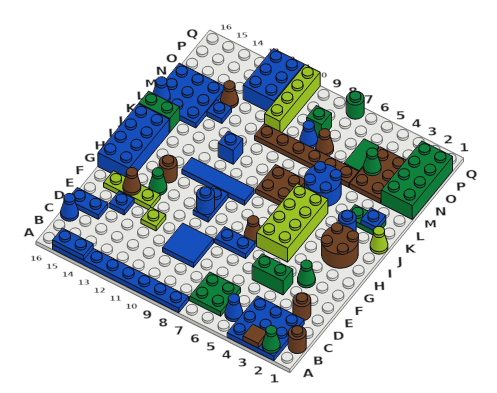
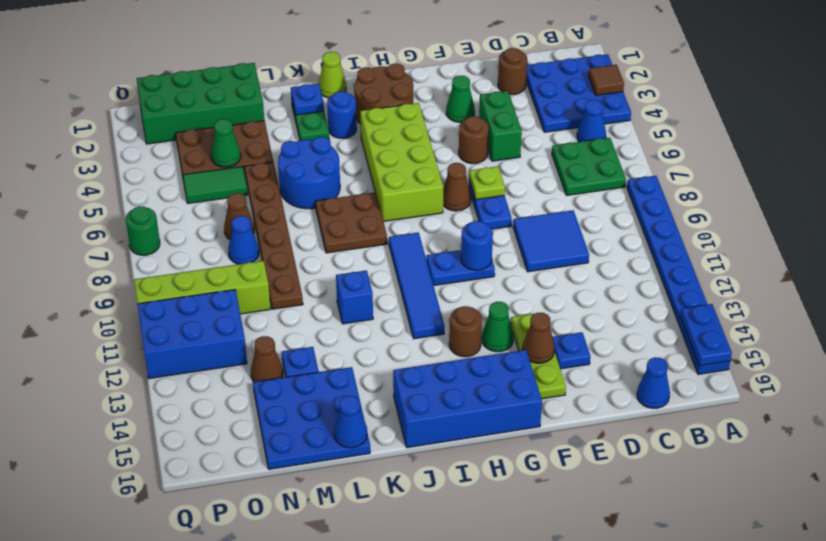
green cone A2 level 2 -> none
brown round brick B1 level 1 -> brown round brick F5 level 1
blue plate D15:D16 level 1 -> none
lime plate E12 level 1 -> lime plate F7 level 2
lime brick G5:J6 level 1 -> lime brick H4:I7 level 1
green brick K15:K16 level 1 -> none
green brick O8 level 1 -> none

